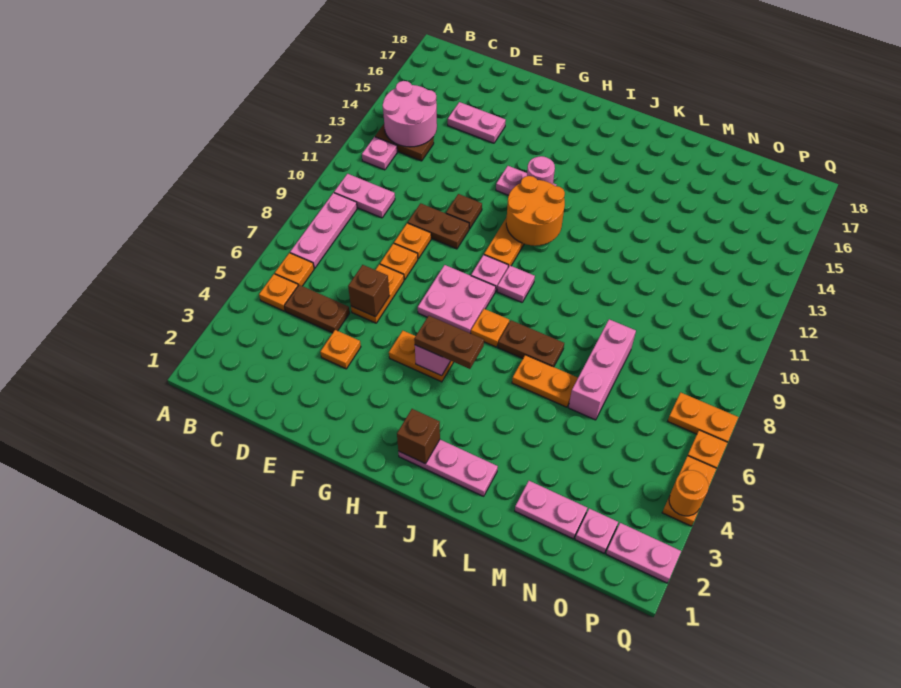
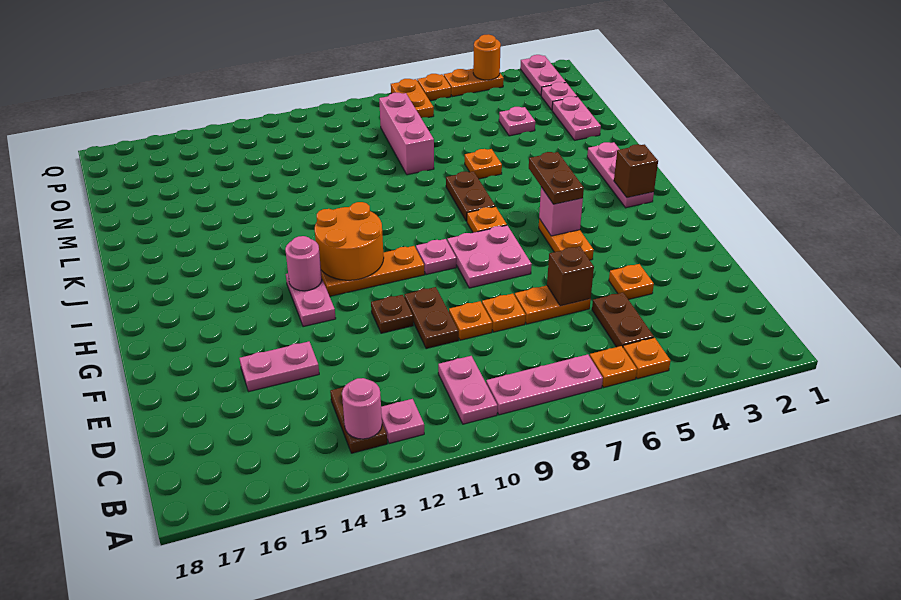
pink round brick B13:C14 level 2 -> pink round brick B13 level 2
pink plate D15:E15 level 1 -> pink plate E14:E15 level 1
pink plate I9 level 1 -> pink plate N4 level 1
orange plate K6:L6 level 1 -> orange plate L6 level 1
pink brick M6:M8 level 1 -> pink brick M8:O8 level 1

